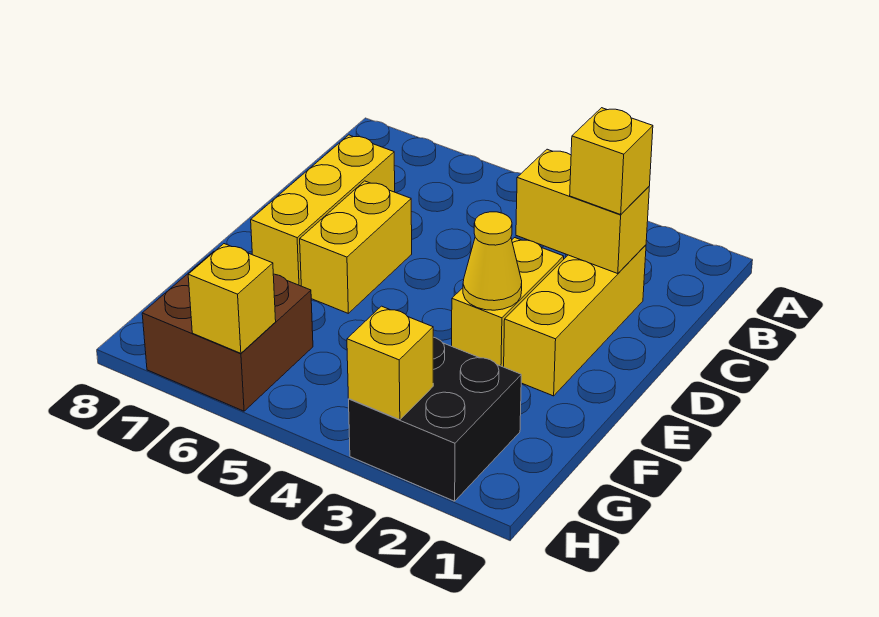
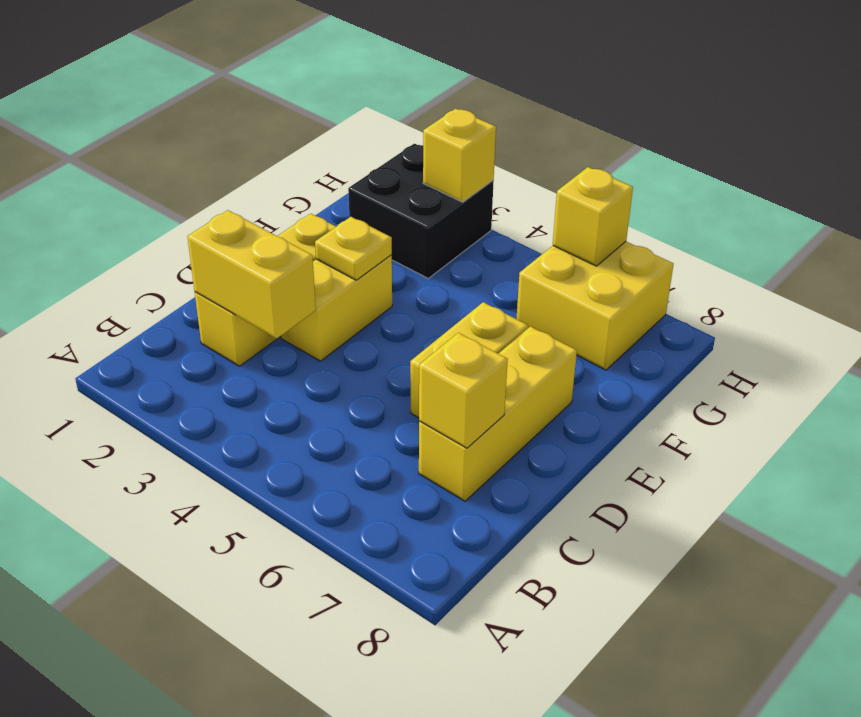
yellow brick C2 level 3 -> yellow brick C7 level 2
yellow cone E3 level 2 -> yellow plate E3 level 2
brown brick G6:H7 level 1 -> yellow brick G6:H7 level 1

